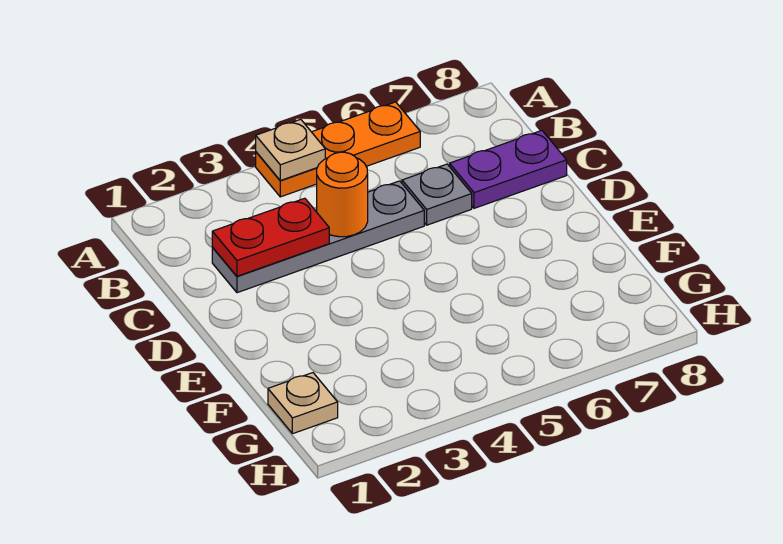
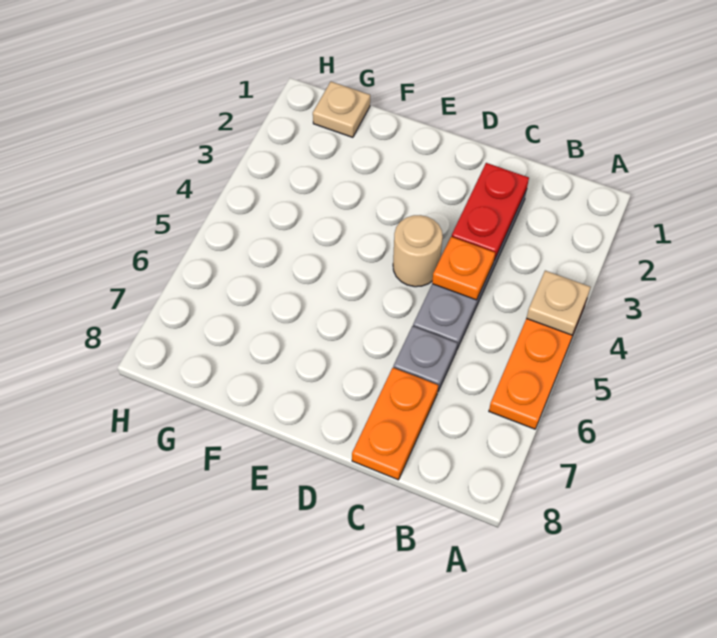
orange round brick C4 level 2 -> orange plate C4 level 2
purple plate C7:C8 level 1 -> orange plate C7:C8 level 1
none -> tan round brick D4 level 1

